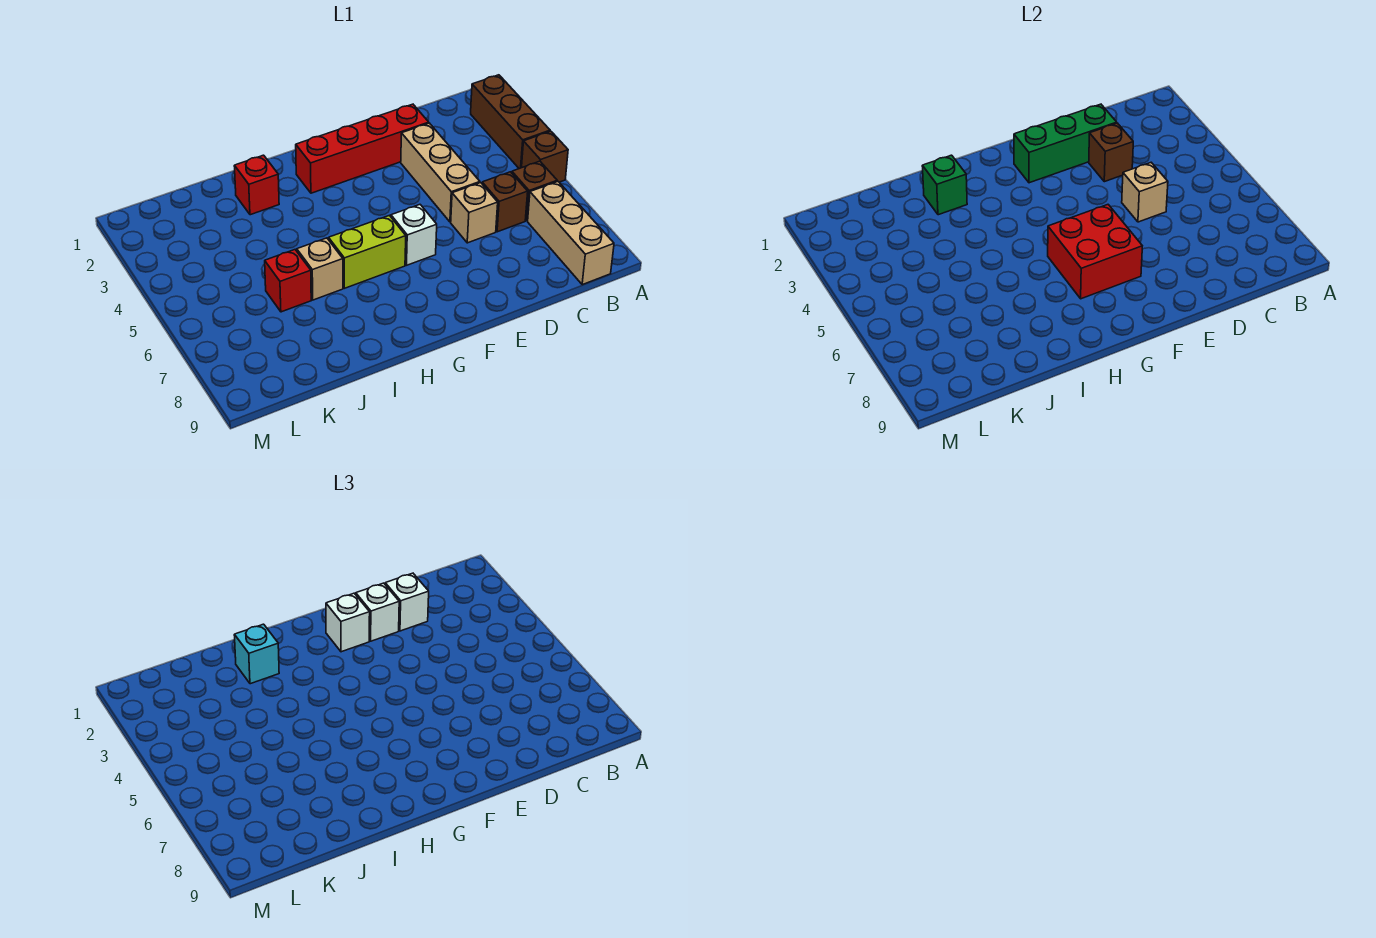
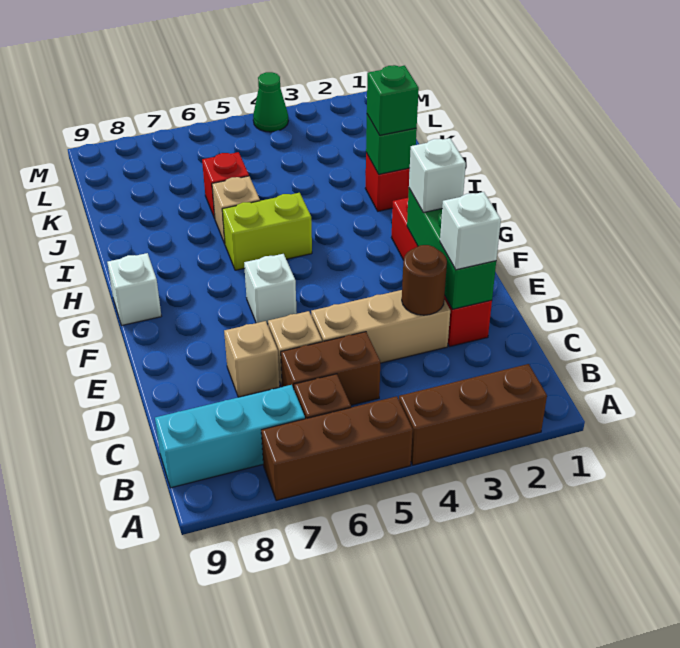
brown brick A5 level 1 -> brown brick A5:A7 level 1
tan brick B7:B9 level 1 -> cyan brick B7:B9 level 1
brown brick C6 level 1 -> brown brick C5:C6 level 1
brown brick D3 level 2 -> brown round brick D3 level 2
tan brick D5 level 2 -> tan brick D7 level 1
white brick E2 level 3 -> white brick G9 level 1
red brick F6:G7 level 2 -> none
lime brick G6:H6 level 1 -> lime brick H5:H6 level 1
cyan brick I2 level 3 -> green brick I2 level 3
none -> green cone M4 level 1

